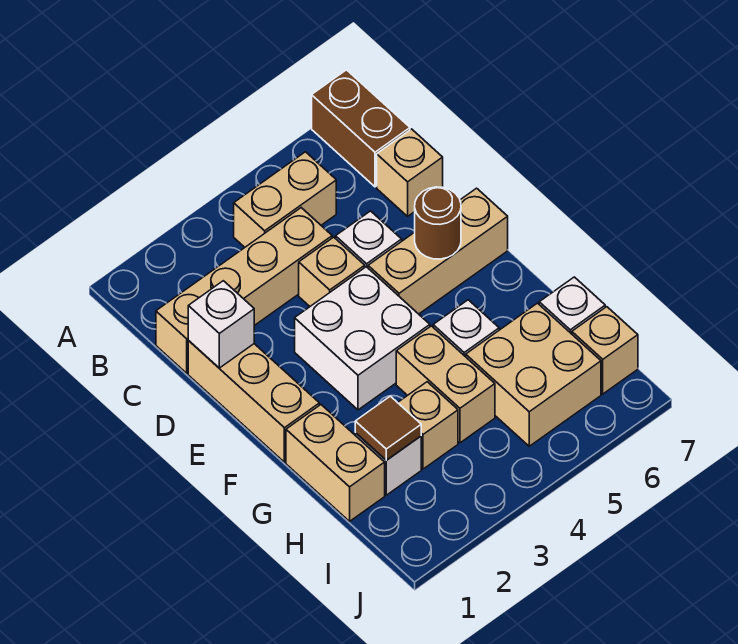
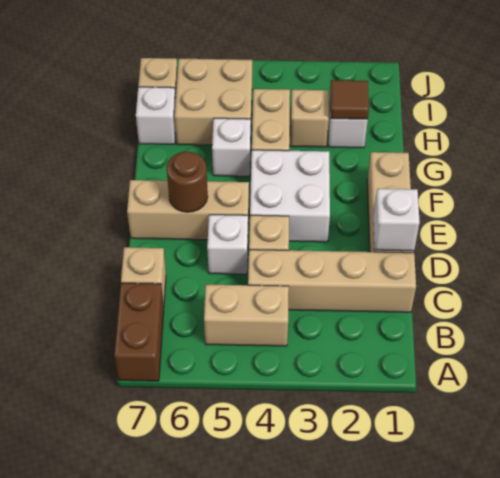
tan brick G1:H1 level 1 -> none

